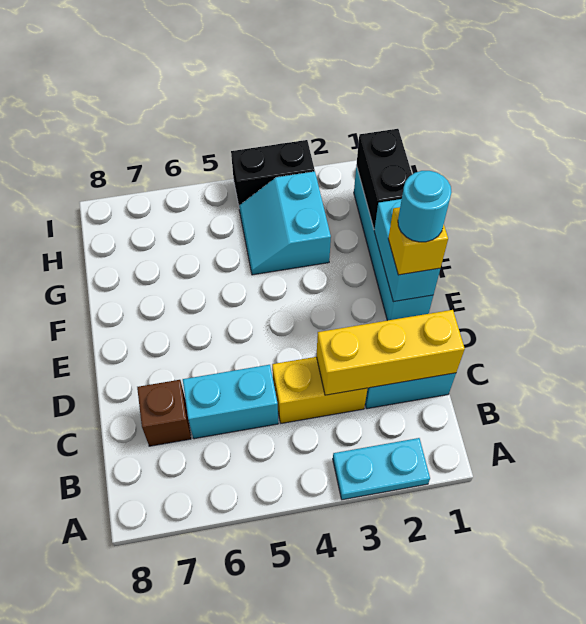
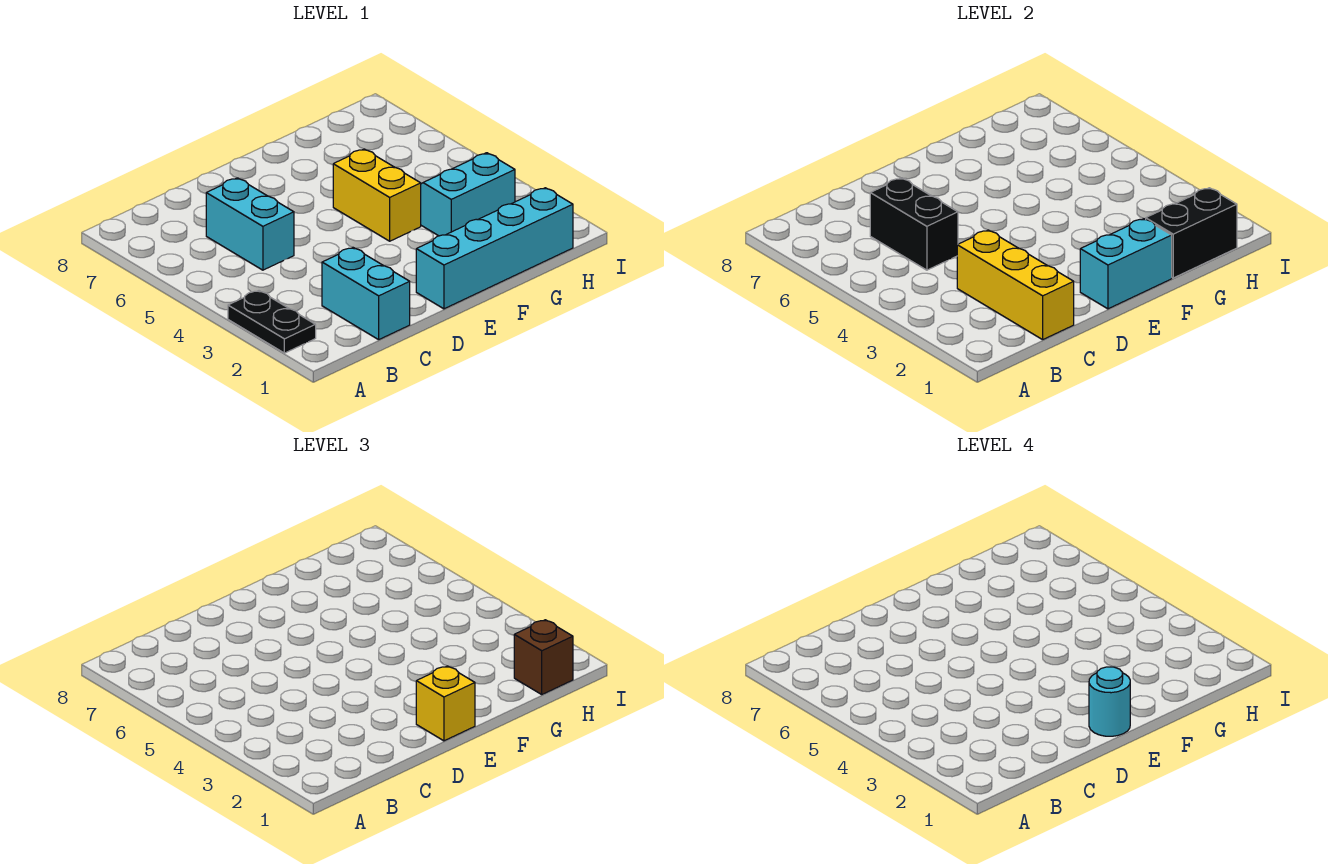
cyan plate A2:A3 level 1 -> black plate A2:A3 level 1
yellow brick C3:C4 level 1 -> yellow brick F4:F5 level 1
brown brick C7 level 1 -> brown brick H1 level 3
black brick I3:I4 level 1 -> black brick C5:C6 level 2

